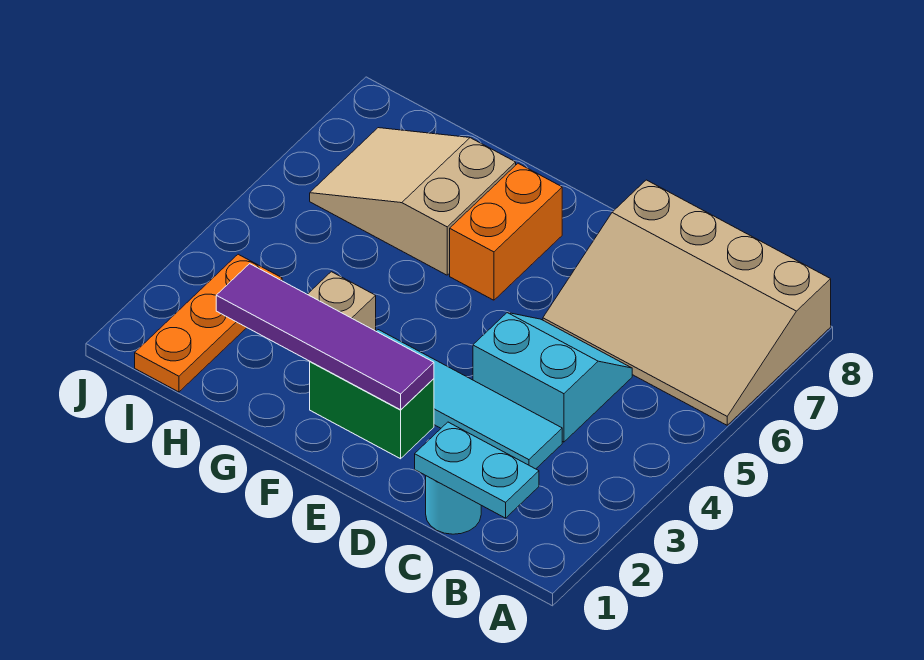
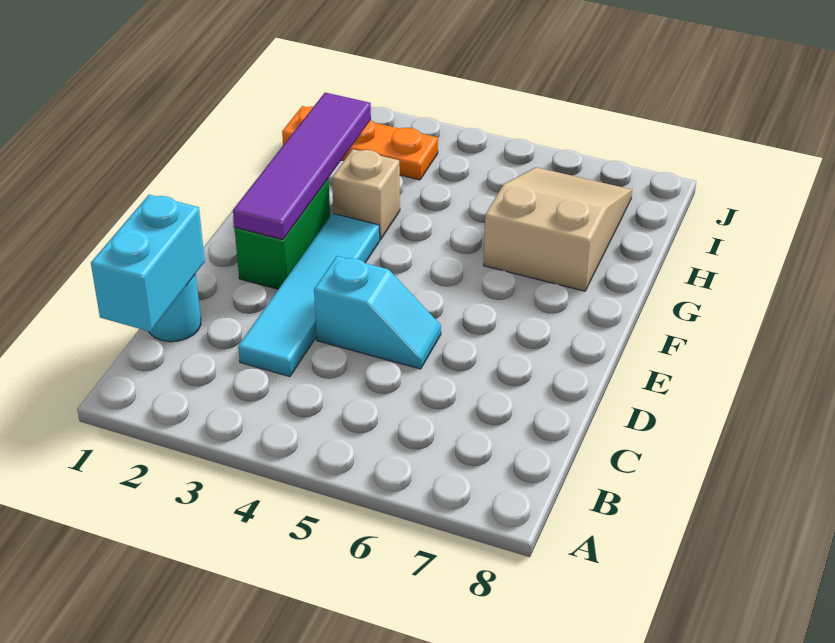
tan slope A6:D8 level 1 top 8 -> none
cyan plate B1:C1 level 2 -> cyan brick B1:C1 level 2
cyan slope C4:D5 level 1 top 4 -> cyan slope D4:D5 level 1 top 4
orange brick F6:F7 level 1 -> none

